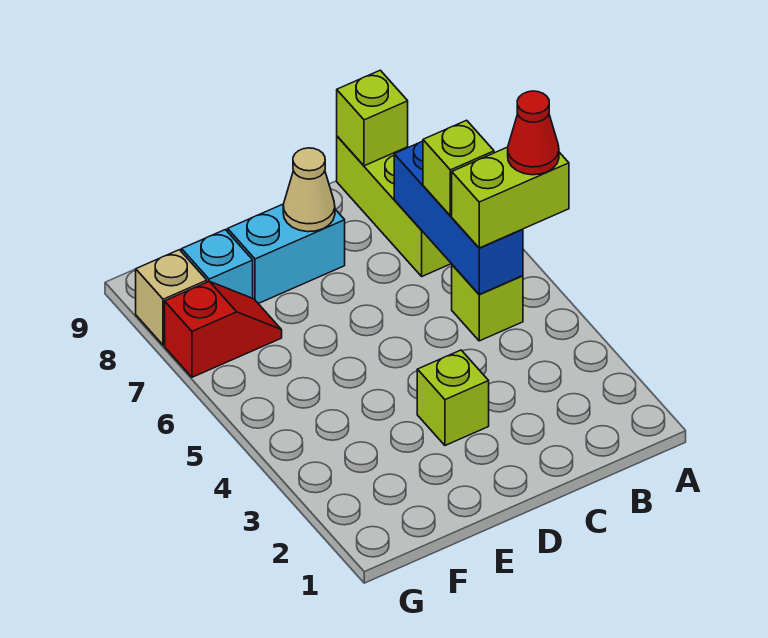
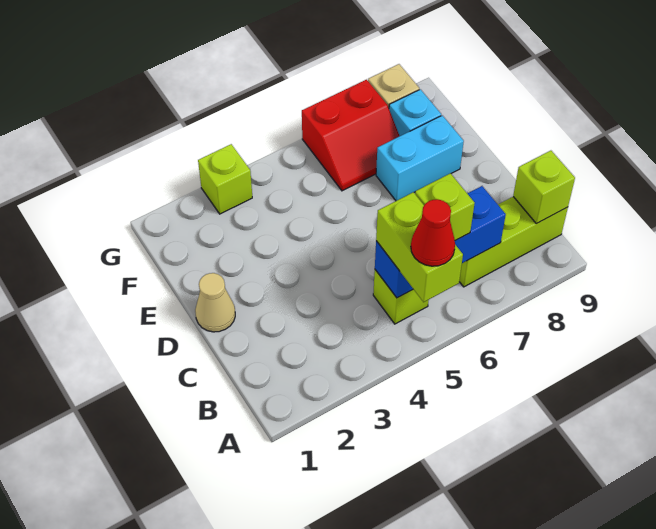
lime brick D3 level 1 -> lime brick G3 level 1
cyan brick D8:E8 level 1 -> cyan brick E7:E8 level 1
tan cone D8 level 2 -> tan cone D1 level 1
red slope F7:G7 level 1 top G -> red slope F6:G7 level 1 top G

